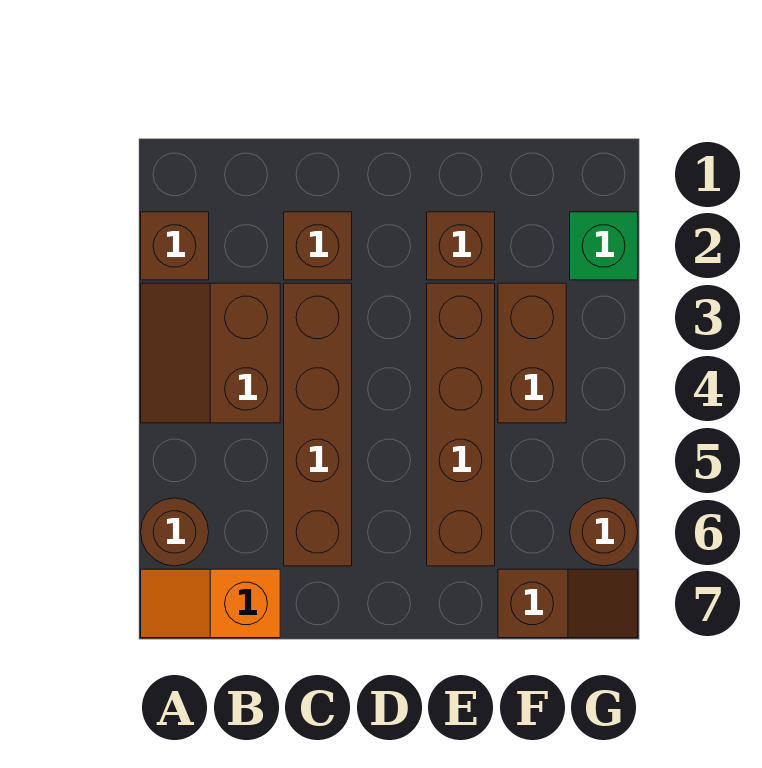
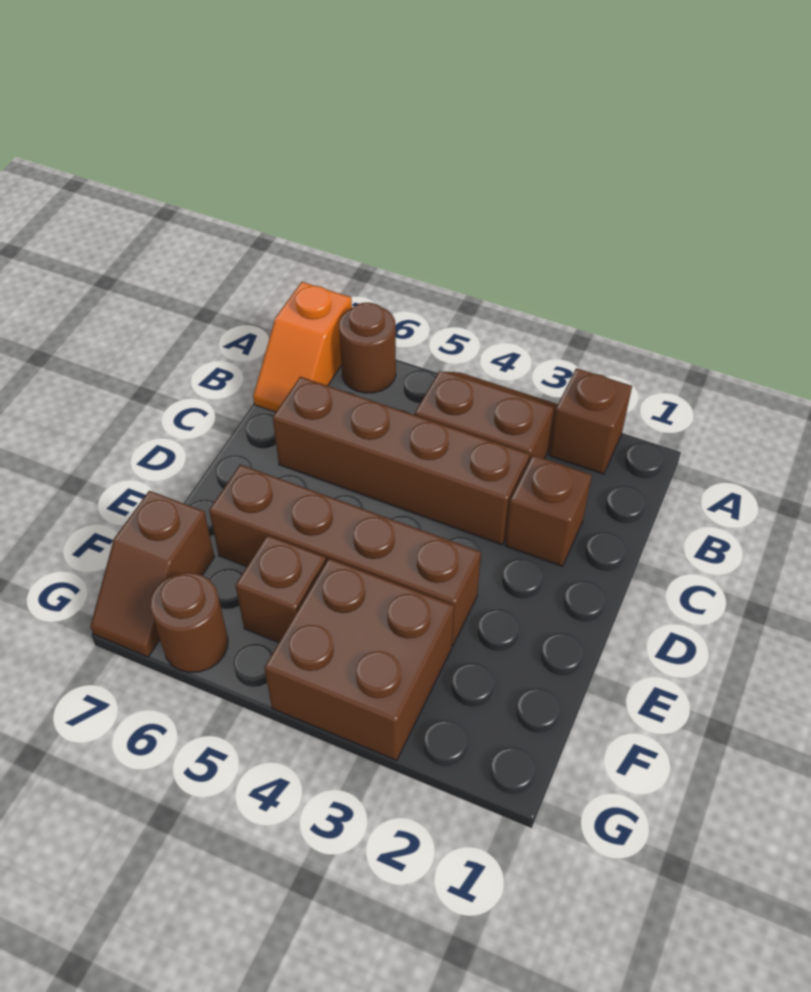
orange slope A7:B7 level 1 top B -> orange slope A7:B7 level 1 top A
brown brick E2 level 1 -> brown brick F5 level 1
brown brick F3:F4 level 1 -> brown brick F3:G4 level 1
green brick G2 level 1 -> none

